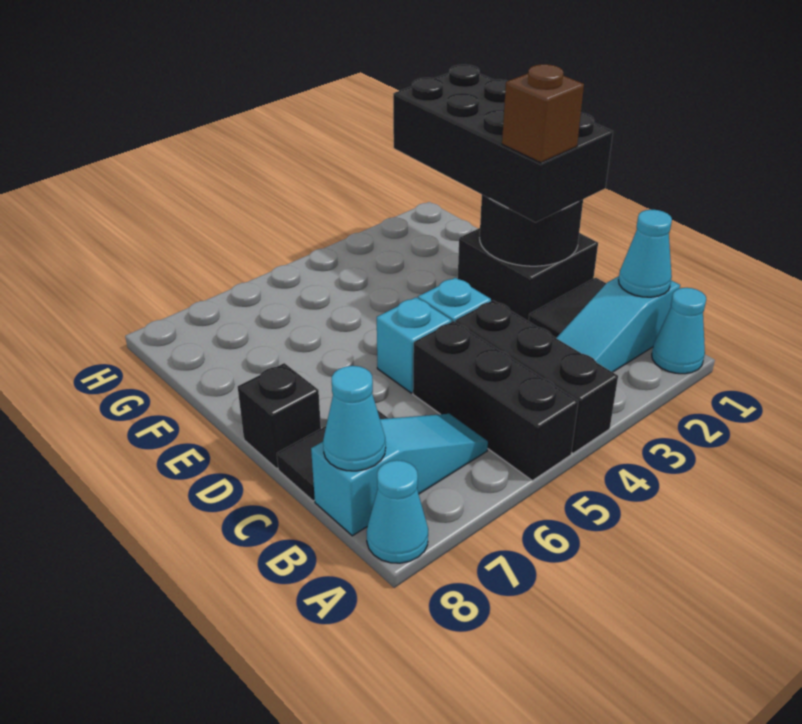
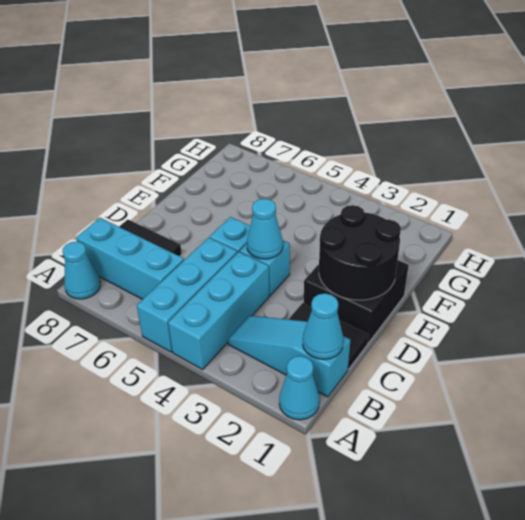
black brick A4:C4 level 1 -> cyan brick A4:C4 level 1
black brick A5:C5 level 1 -> cyan brick A5:C5 level 1
cyan slope B6:B8 level 1 top 8 -> cyan brick B6:B8 level 1
cyan cone B8 level 2 -> cyan cone D4 level 2
black brick D1:G2 level 3 -> none
brown brick D2 level 4 -> none
black brick D8 level 1 -> none

